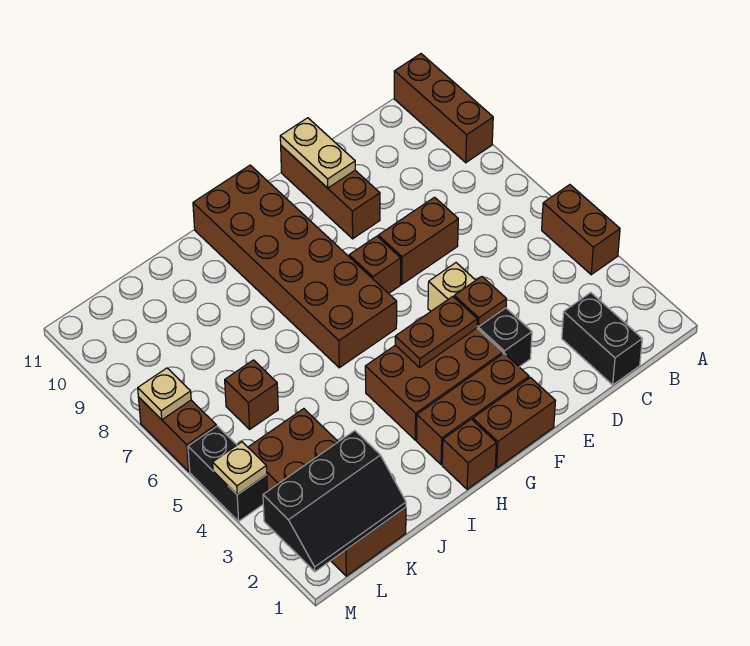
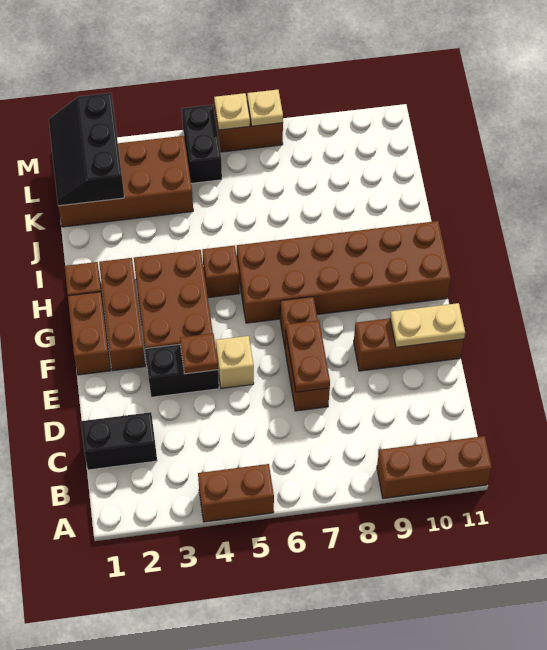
brown plate F4:G4 level 2 -> brown plate D7:E7 level 2
brown brick K6 level 1 -> brown brick H5 level 1
black brick M4:M5 level 1 -> black brick L5:M5 level 1
tan plate M4 level 2 -> tan plate M6 level 2

